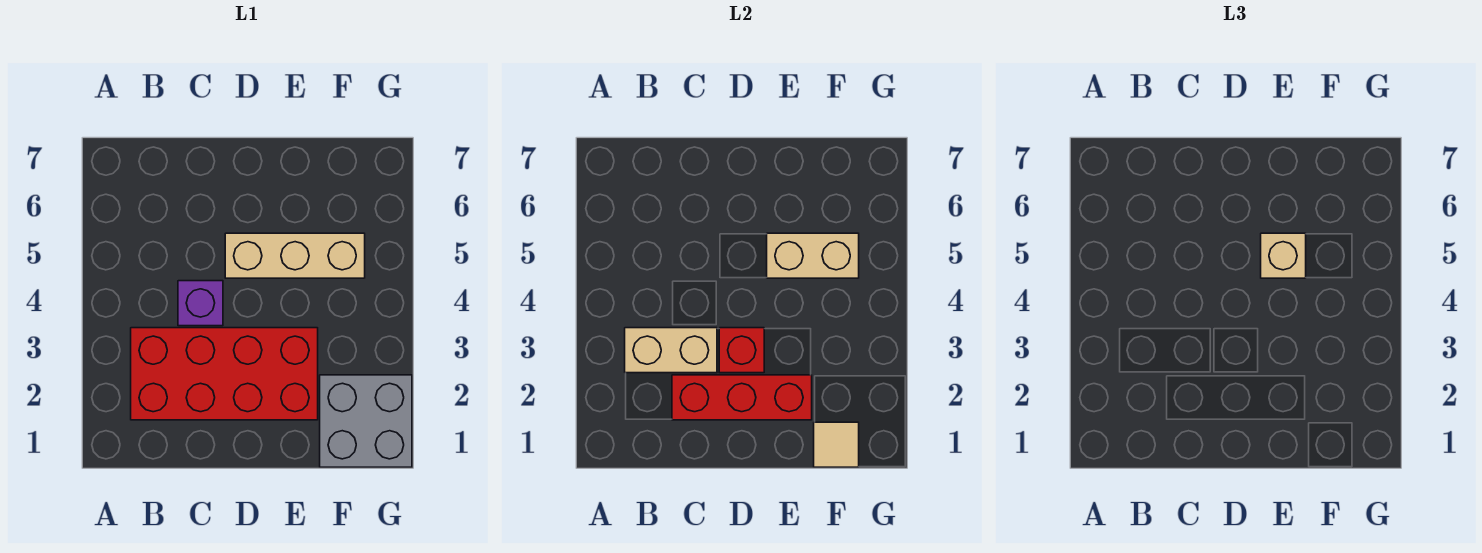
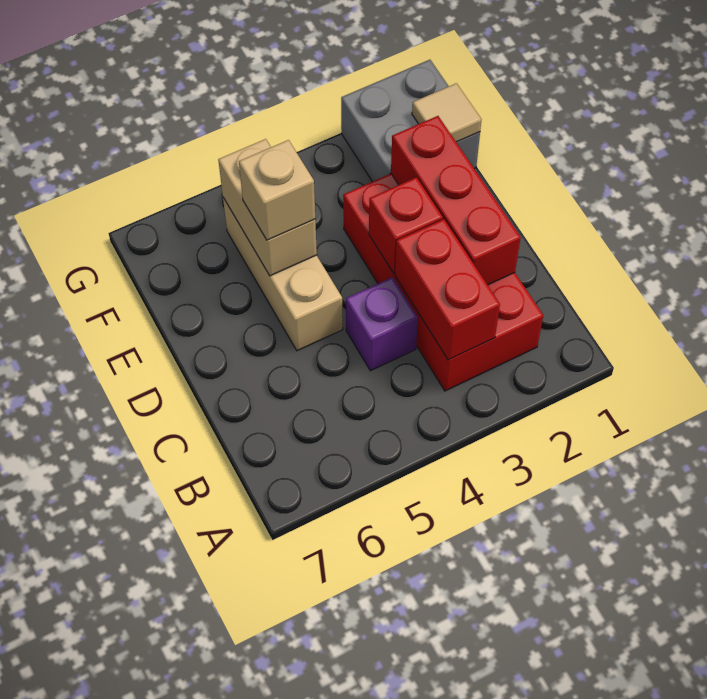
tan brick B3:C3 level 2 -> red brick B3:C3 level 2

